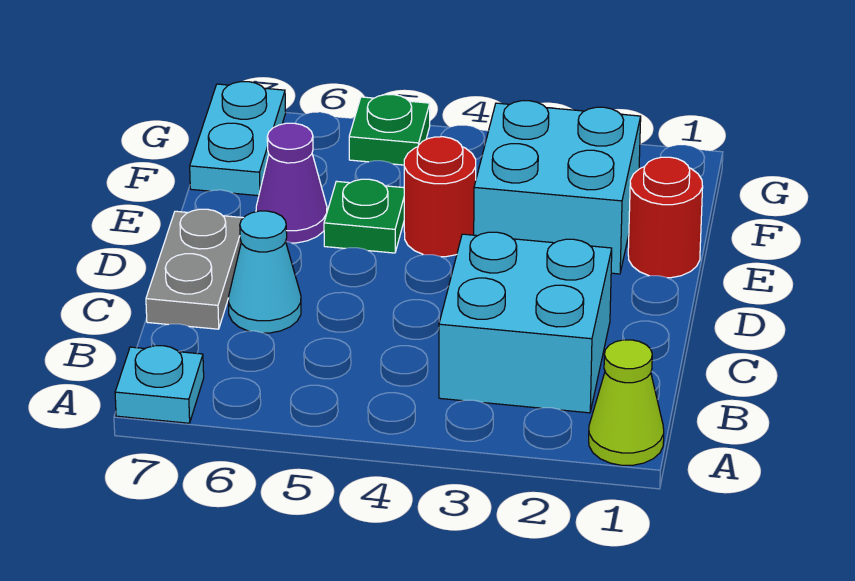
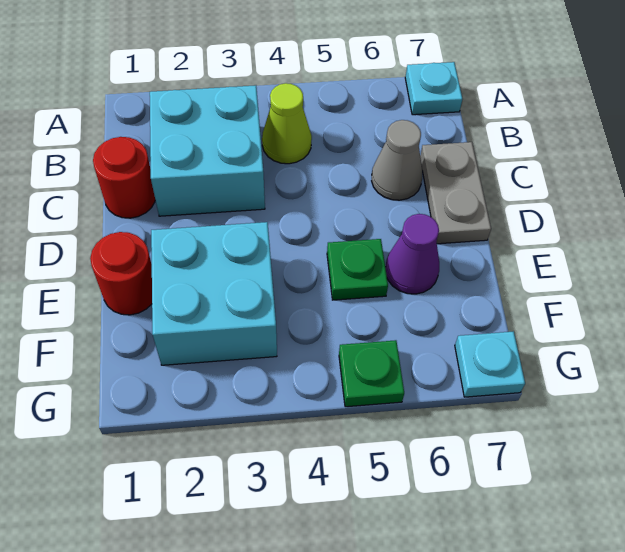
lime cone A1 level 1 -> lime cone B4 level 1
cyan cone C6 level 1 -> grey cone C6 level 1
red round brick E4 level 1 -> red round brick C1 level 1
cyan plate F7:G7 level 1 -> cyan plate G7 level 1

